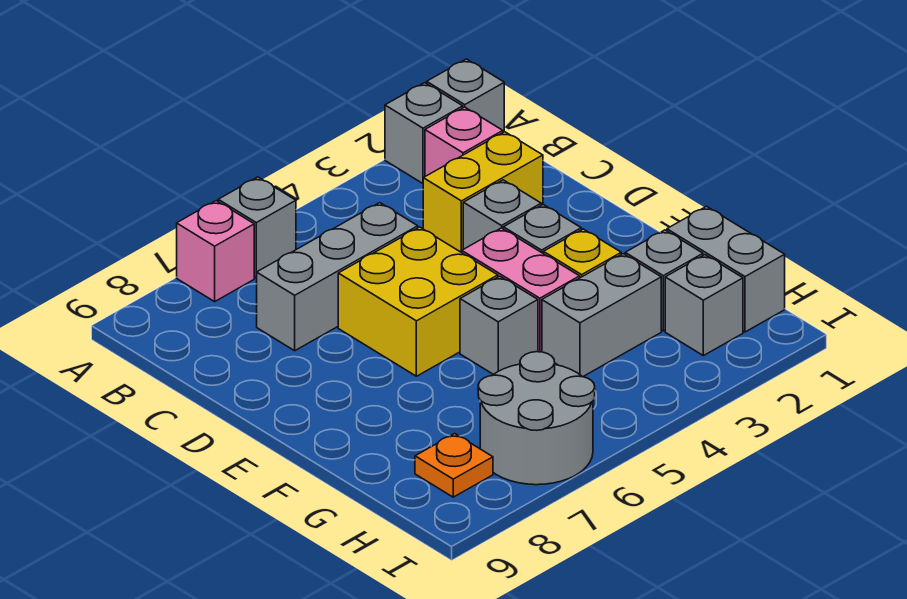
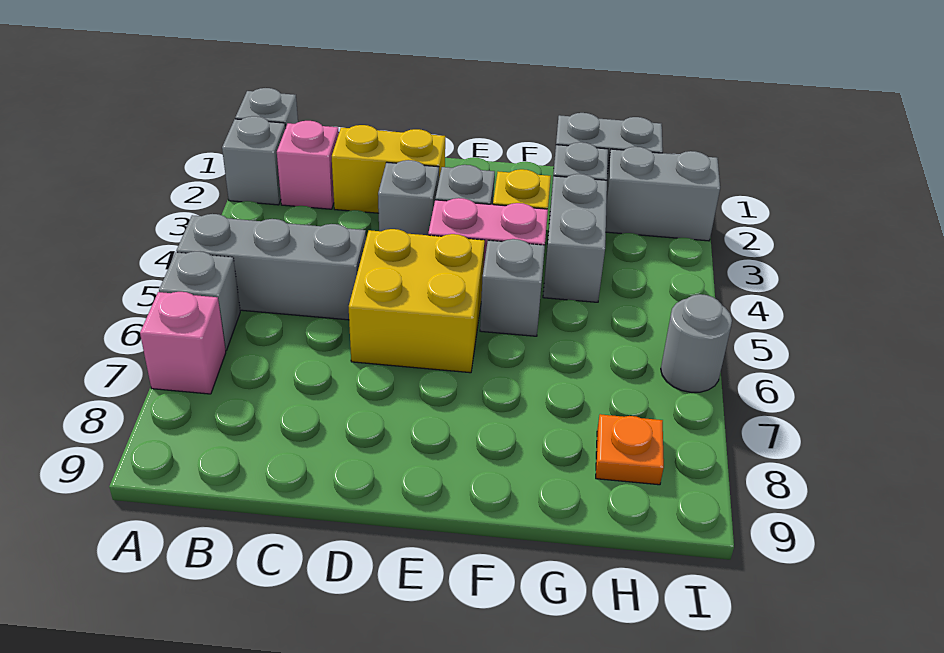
yellow brick C2:C3 level 1 -> yellow brick C2:D2 level 1
grey brick C5:C7 level 1 -> grey brick A5:C5 level 1
grey brick H2 level 1 -> grey brick H2:I2 level 1
grey round brick H6:I7 level 1 -> grey round brick I6 level 1

